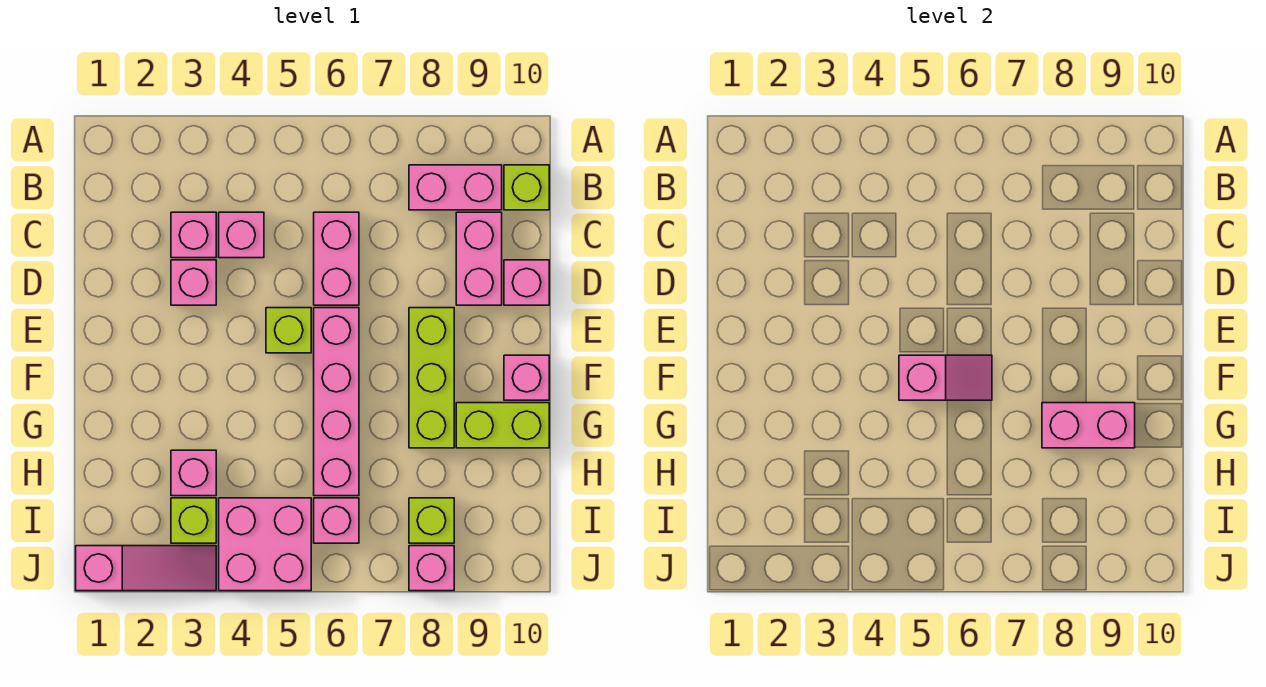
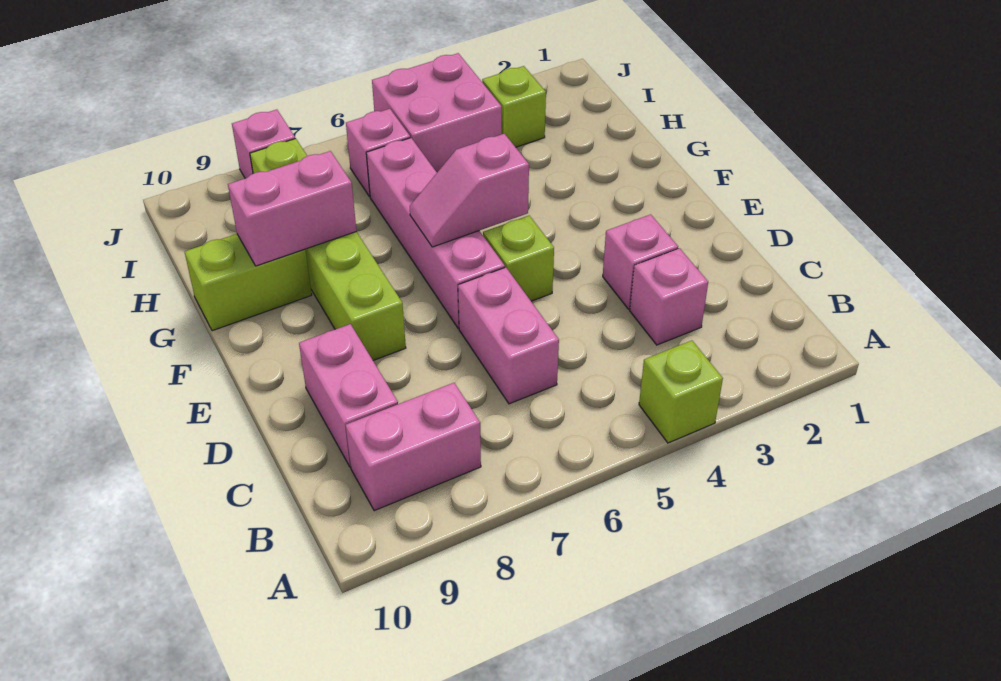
lime brick B10 level 1 -> lime brick A4 level 1
pink brick C4 level 1 -> none
pink brick D10 level 1 -> none
pink brick F10 level 1 -> none
pink brick H3 level 1 -> none
pink slope J1:J3 level 1 top 1 -> none

